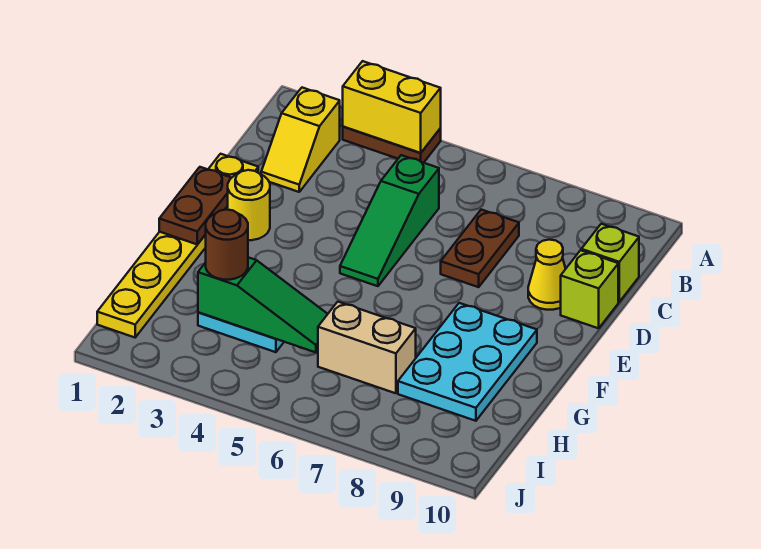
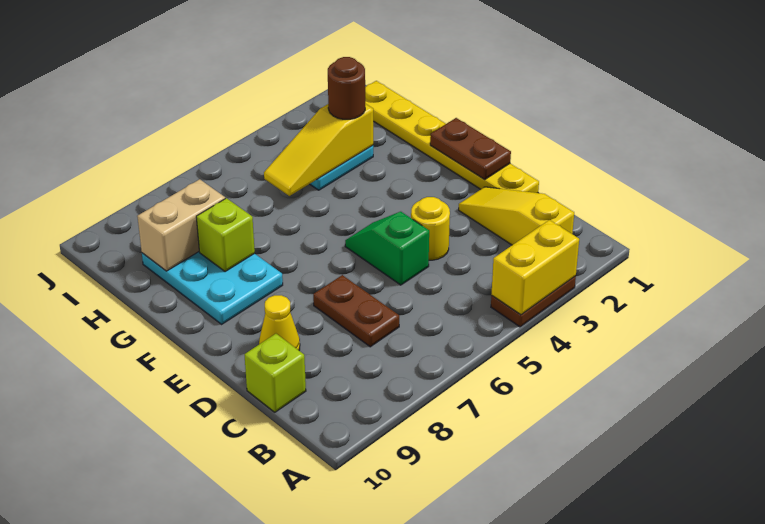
yellow slope B2:C2 level 1 top B -> yellow slope B2:D2 level 1 top B
green slope C5:E5 level 1 top C -> green slope D5:E5 level 1 top D
lime brick D10 level 1 -> lime brick G8 level 2
yellow round brick E2 level 1 -> yellow round brick D4 level 1
green slope H3:H5 level 2 top 3 -> yellow slope H3:H5 level 2 top 3
tan brick H6:H7 level 1 -> tan brick H8:H9 level 2

